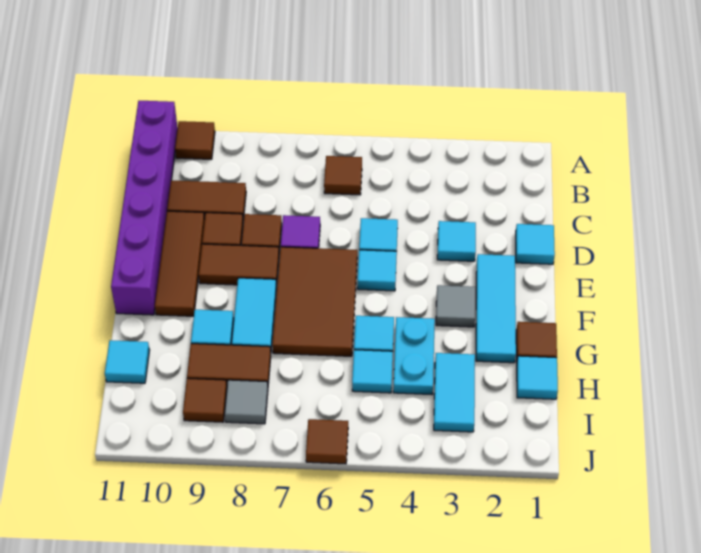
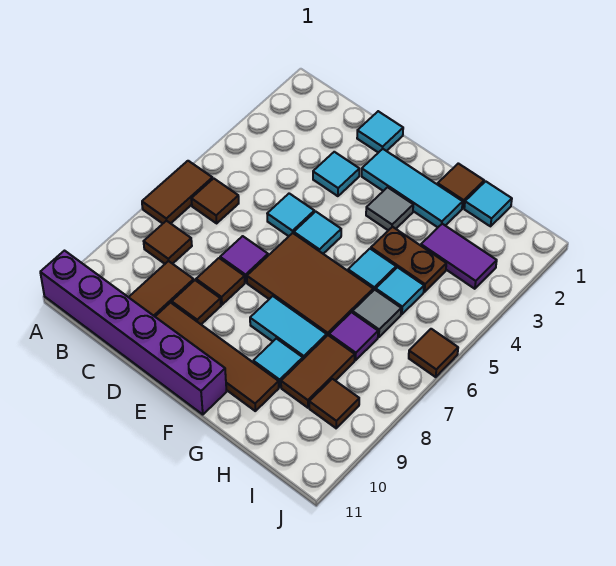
brown tile A10 level 1 -> brown tile B8 level 1
brown tile D10:F10 level 1 -> brown tile D10:G10 level 1
brown tile E8:E9 level 1 -> brown tile A6:A7 level 1
cyan plate G4:H4 level 1 -> brown plate G4:H4 level 1
cyan tile H3:I3 level 1 -> purple tile H3:I3 level 1
none -> purple tile H7 level 1
cyan tile H11 level 1 -> none
grey tile I8 level 1 -> grey tile H6 level 1

